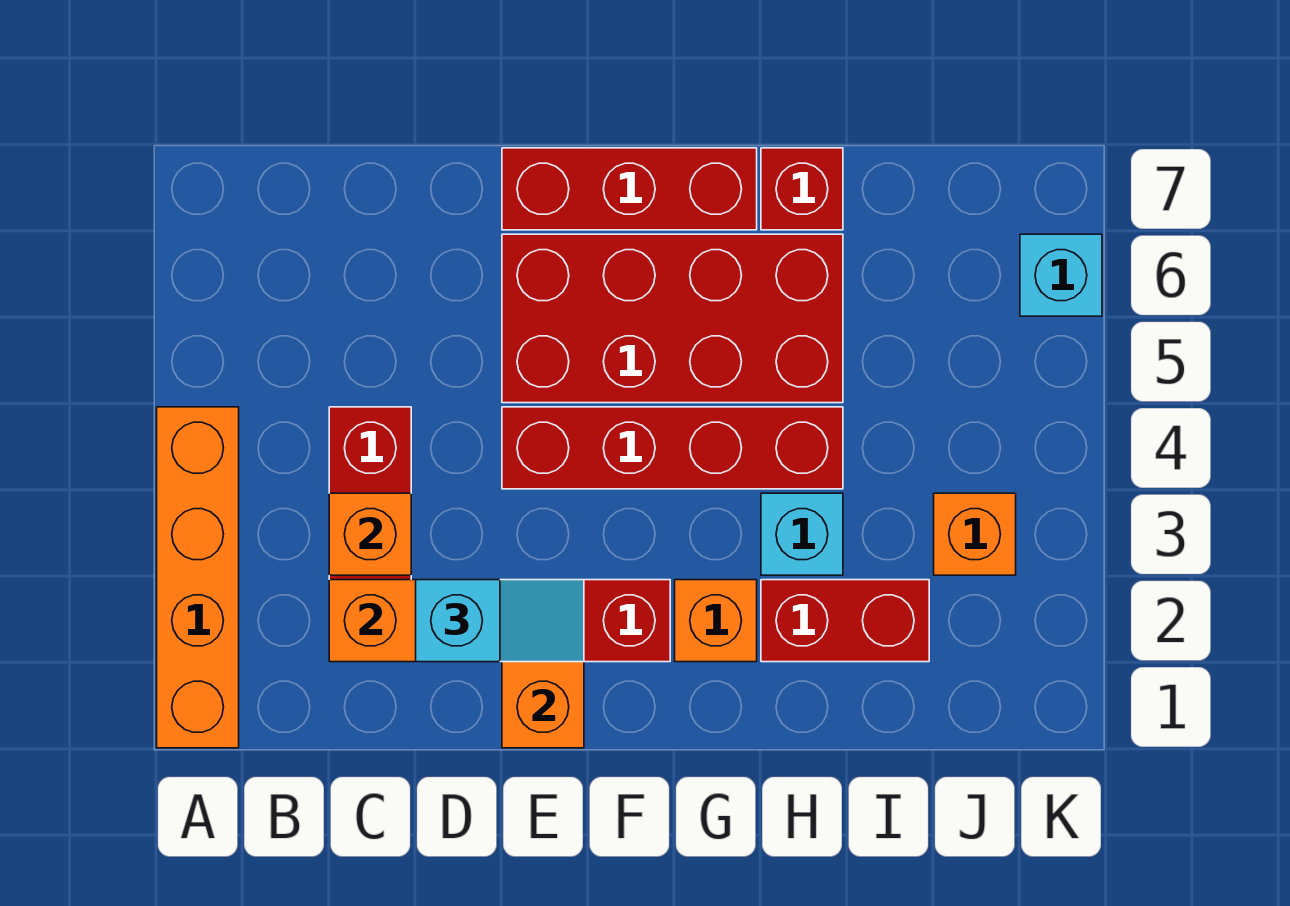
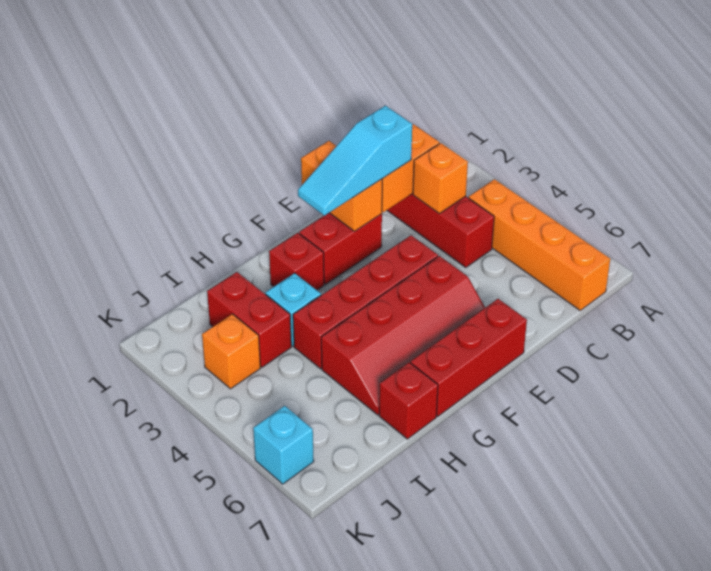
orange brick A1:A4 level 1 -> orange brick B4:B7 level 1
cyan slope D2:E2 level 3 top D -> cyan slope D2:F2 level 3 top D
red brick E5:H6 level 1 -> red slope E5:H6 level 1 top 5
orange brick G2 level 1 -> red brick G2 level 1
red brick H2:I2 level 1 -> red brick I2:I3 level 1

